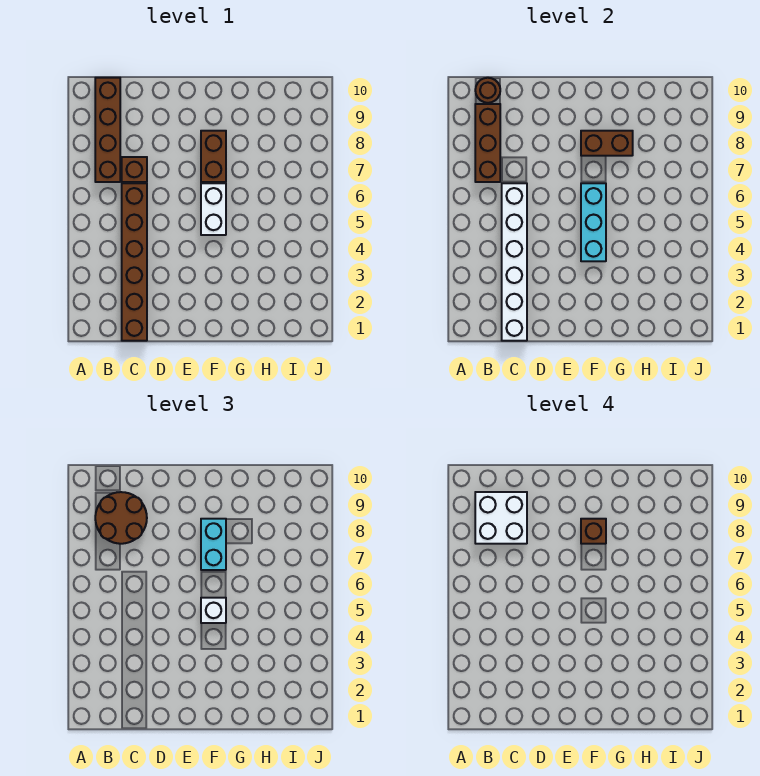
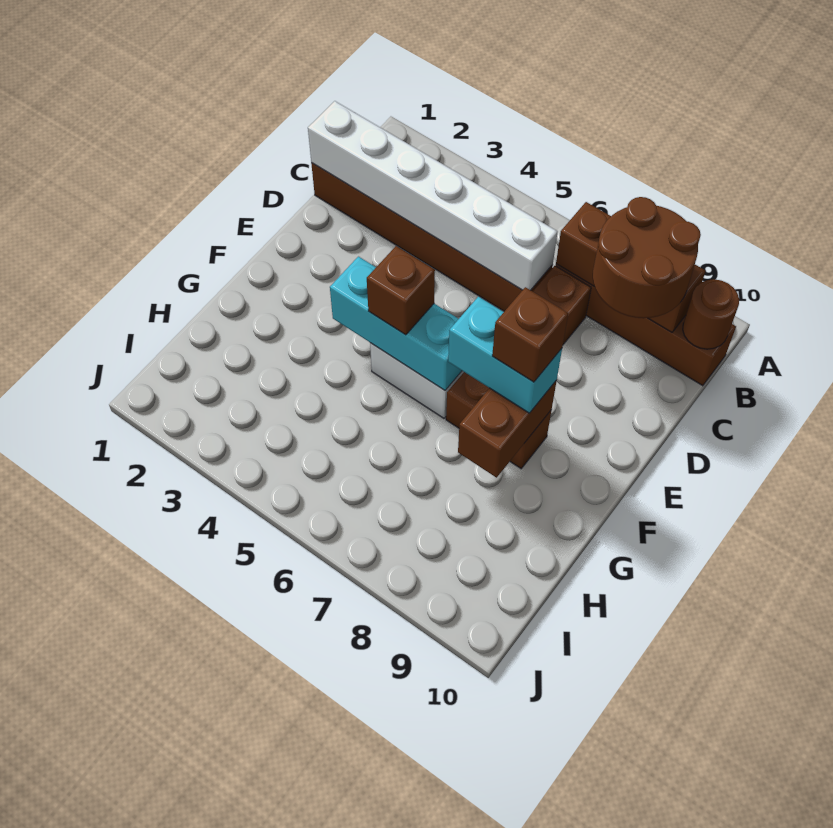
white brick B8:C9 level 4 -> none
white brick F5 level 3 -> brown brick F5 level 3

